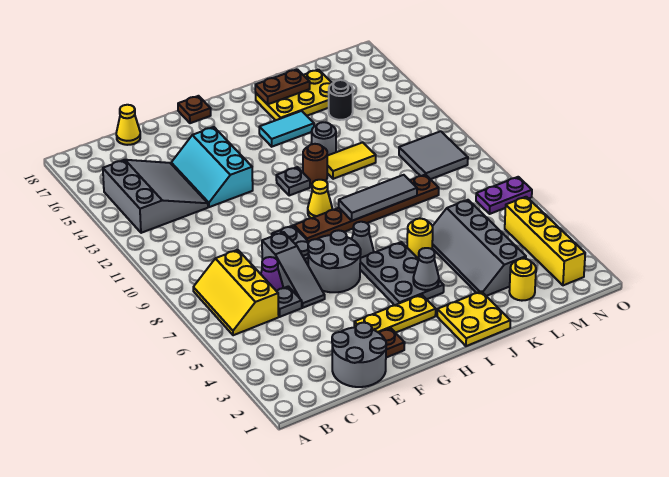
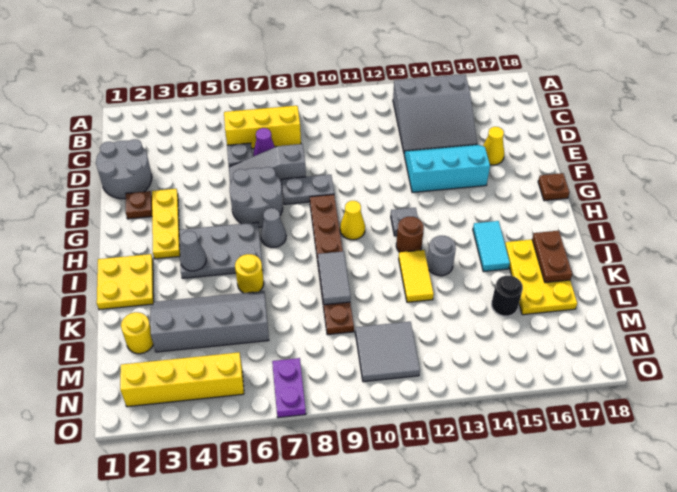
yellow cone D18 level 1 -> yellow cone E16 level 1
grey tile I9:K9 level 2 -> grey tile J9:K9 level 2

